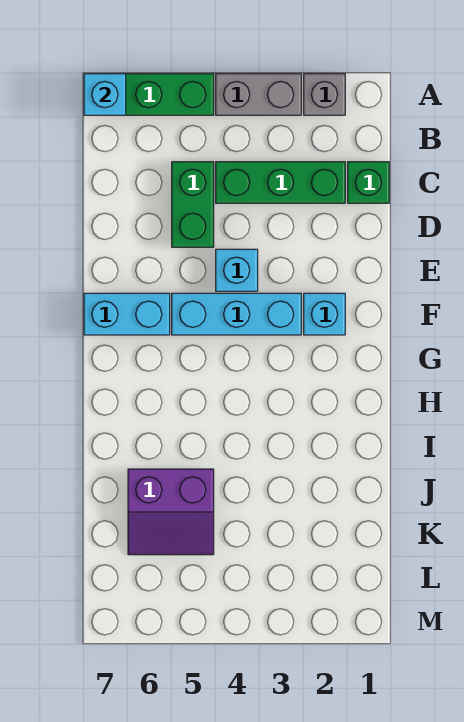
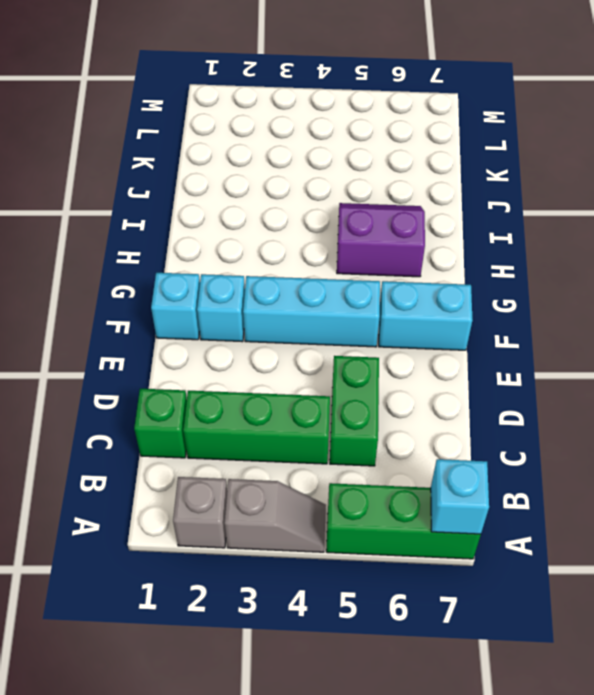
grey brick A3:A4 level 1 -> grey slope A3:A4 level 1 top 3
cyan brick E4 level 1 -> cyan brick F1 level 1
purple slope J5:K6 level 1 top J -> purple slope H5:I6 level 1 top H

